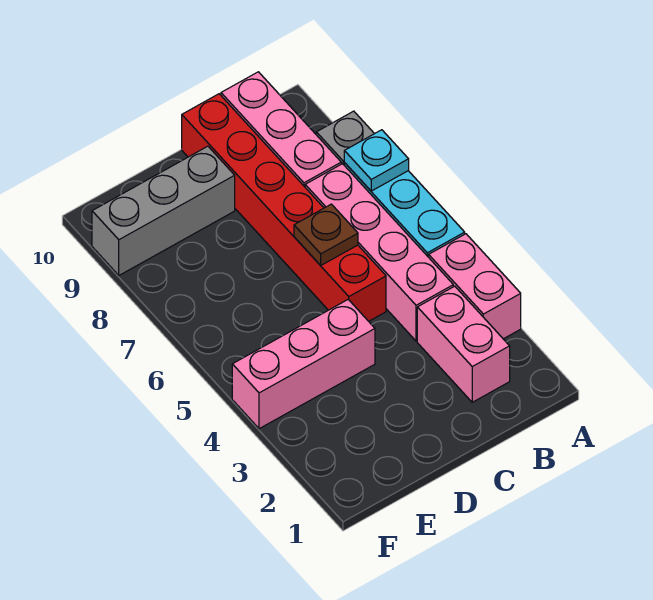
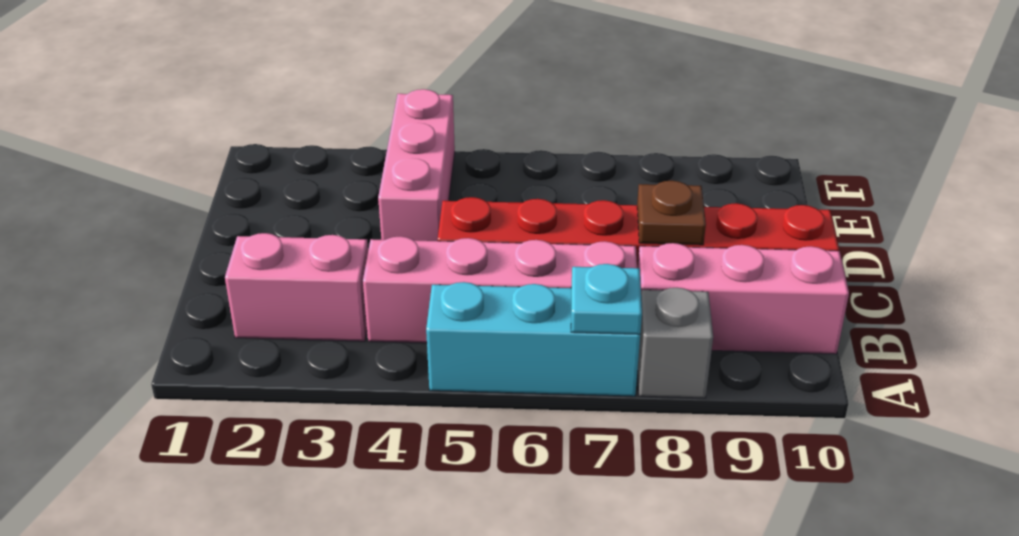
pink brick A3:A4 level 1 -> none
brown plate C6 level 2 -> brown plate C8 level 2
grey brick D9:F9 level 1 -> none

